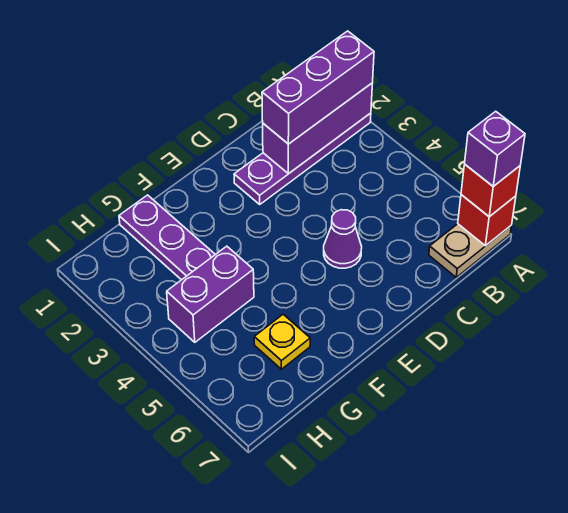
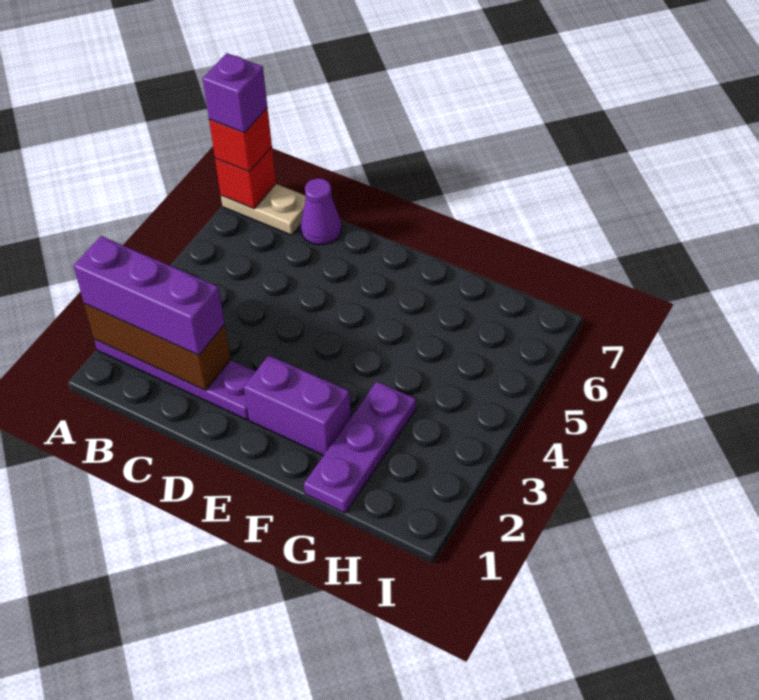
purple brick A2:C2 level 2 -> brown brick A2:C2 level 2
purple cone D5 level 1 -> purple cone C7 level 1
purple brick G4:H4 level 1 -> purple brick E2:F2 level 1
yellow plate G6 level 1 -> none

